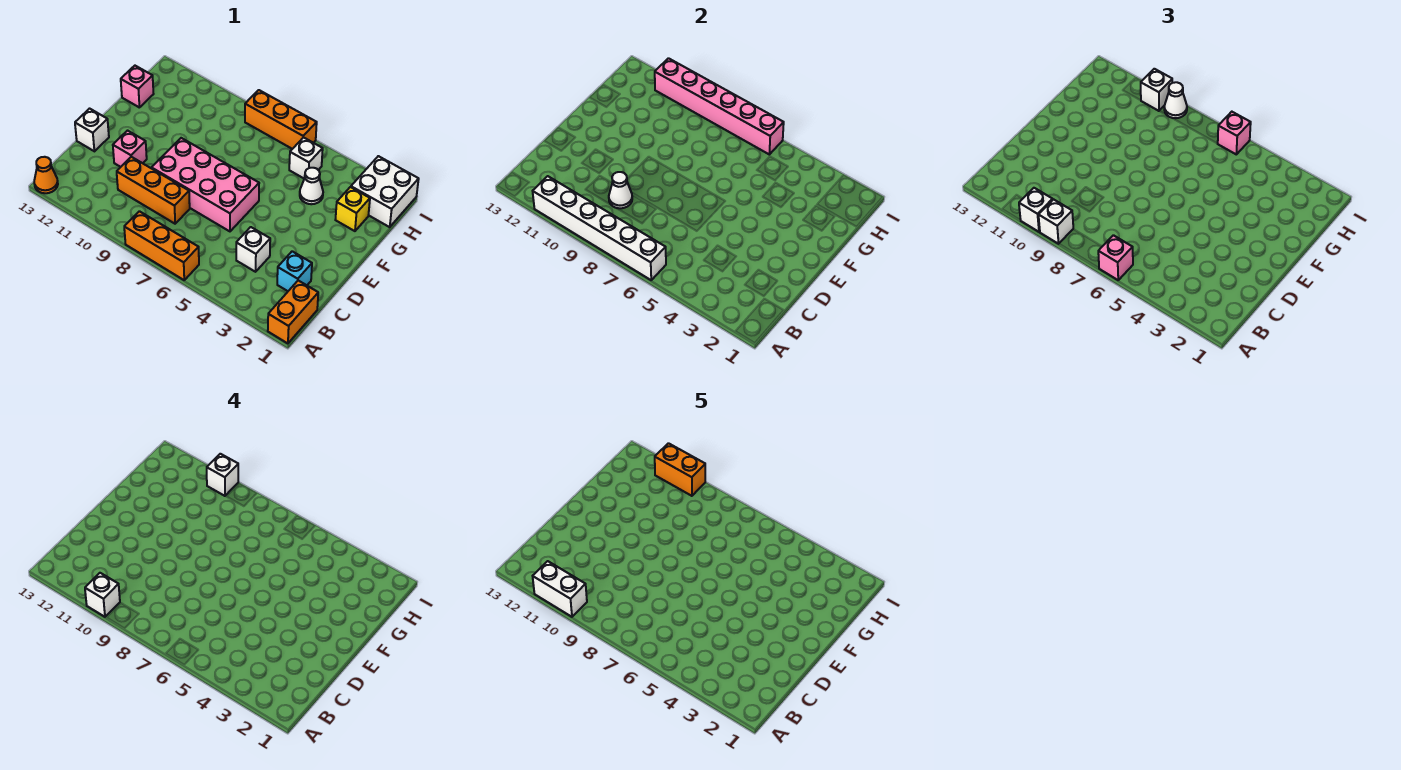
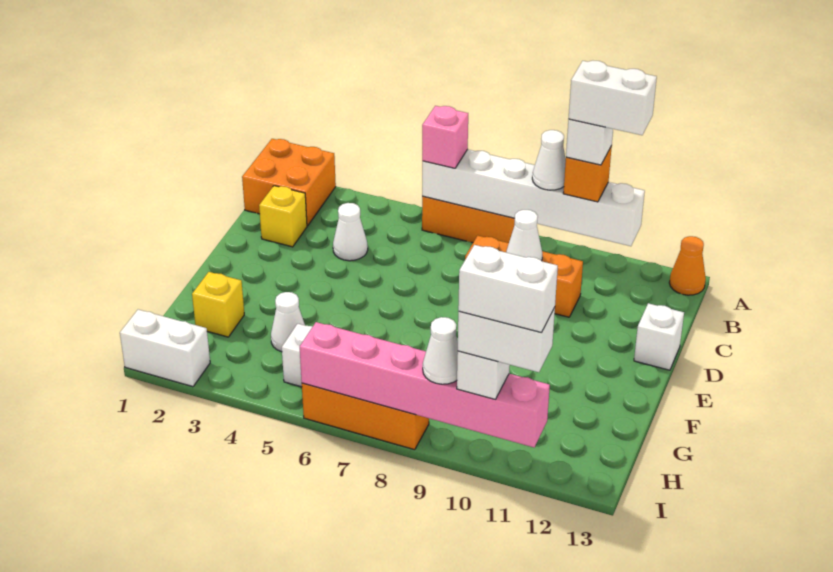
orange brick A1:B1 level 1 -> orange brick A1:B2 level 1
white brick A9 level 3 -> white cone A9 level 3
white brick A10 level 3 -> orange brick A10 level 3
cyan brick C2 level 1 -> yellow brick C2 level 1
white brick C4 level 1 -> white cone C4 level 1
pink brick D6:E9 level 1 -> none
pink brick D11 level 1 -> none
pink brick G13 level 1 -> none
white brick H1:I2 level 1 -> white brick I1:I2 level 1
pink brick I6 level 3 -> none
white brick I10 level 4 -> white brick I10:I11 level 4
orange brick I10:I11 level 5 -> white brick I10:I11 level 5

